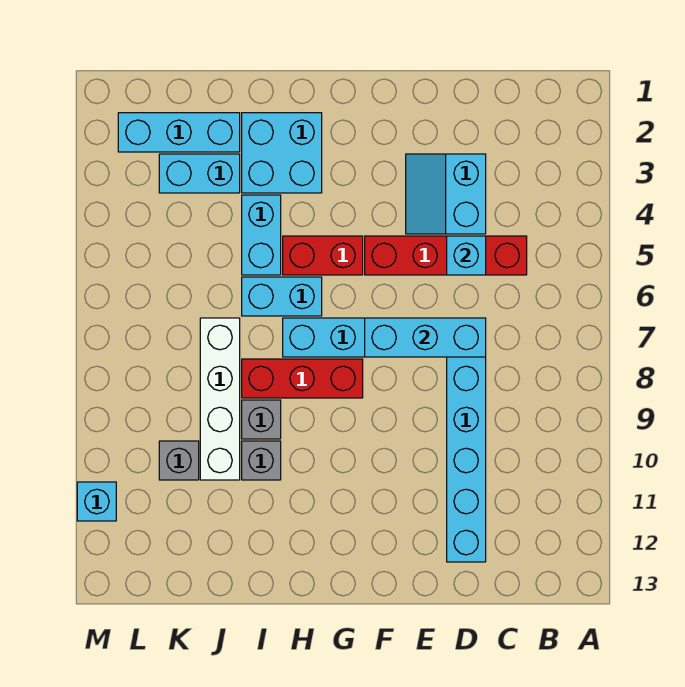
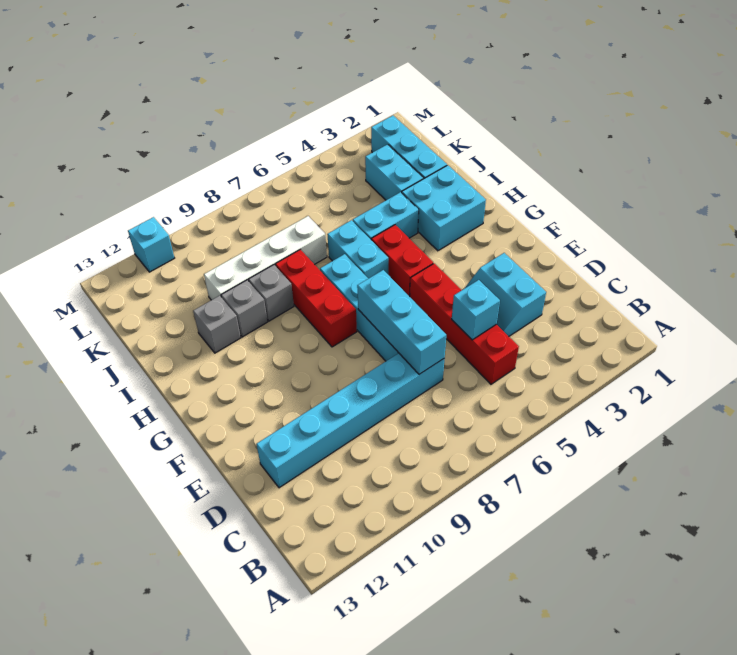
cyan slope D3:E4 level 1 top D -> cyan slope D3:E4 level 1 top 3
grey brick K10 level 1 -> grey brick I11 level 1

